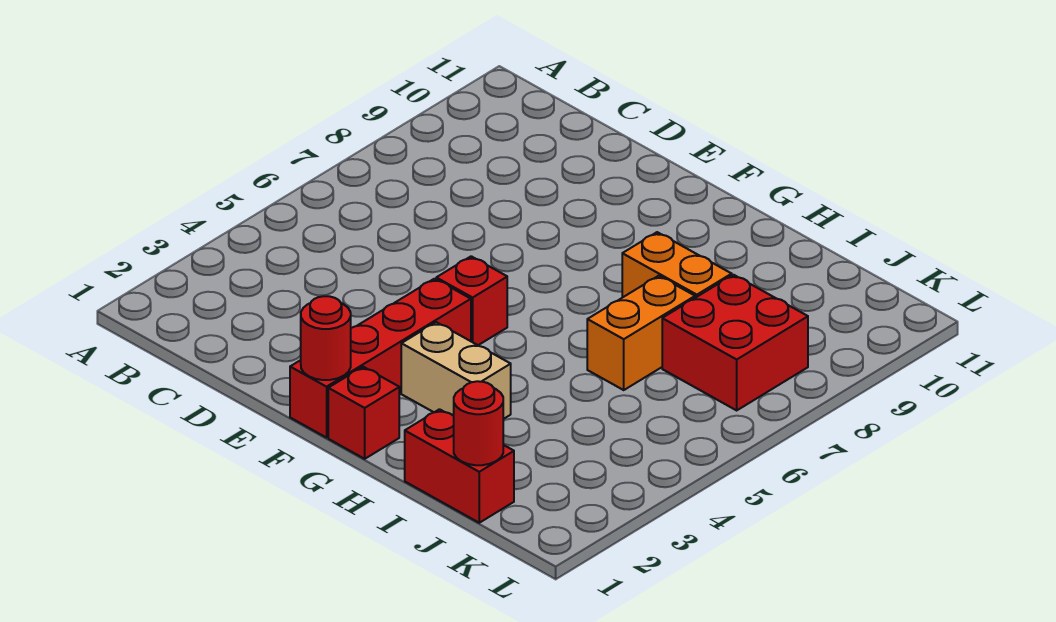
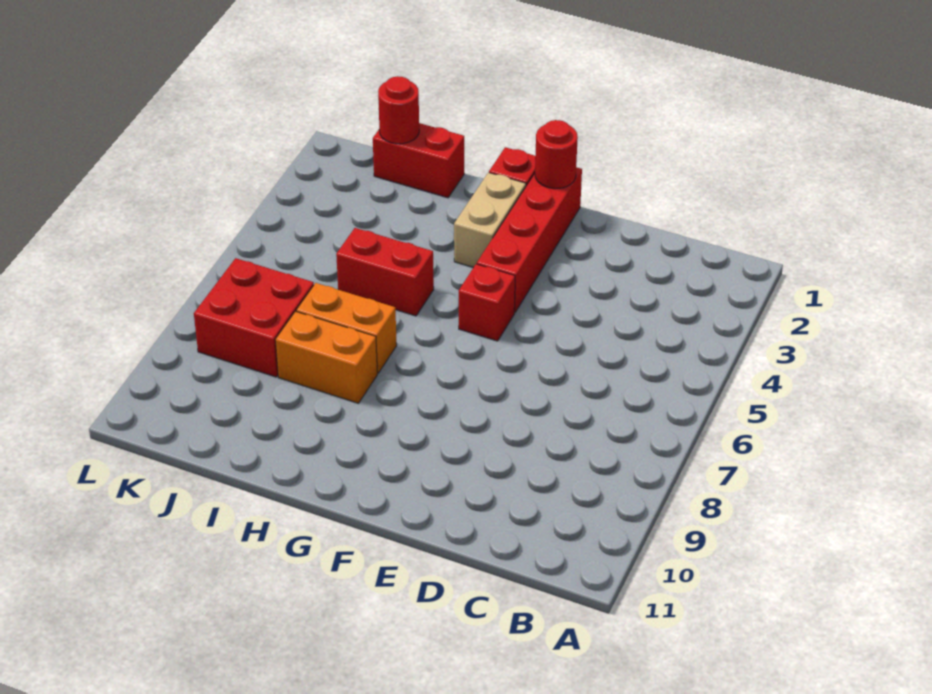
tan brick G3:H3 level 1 -> tan brick G2:G3 level 1
none -> red brick H5:I5 level 1
orange brick I6:I7 level 1 -> orange brick H7:I7 level 1

